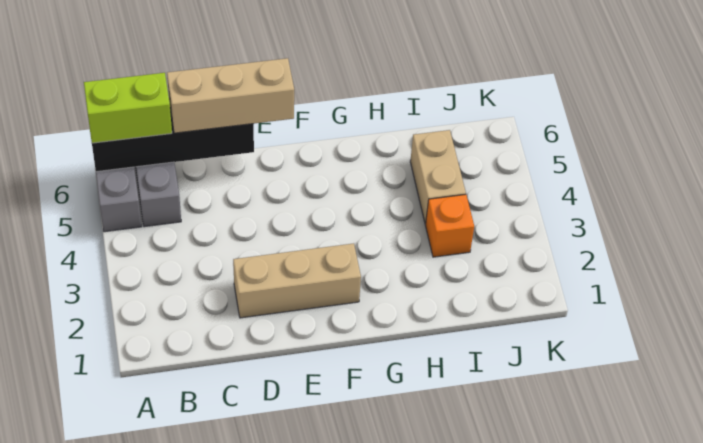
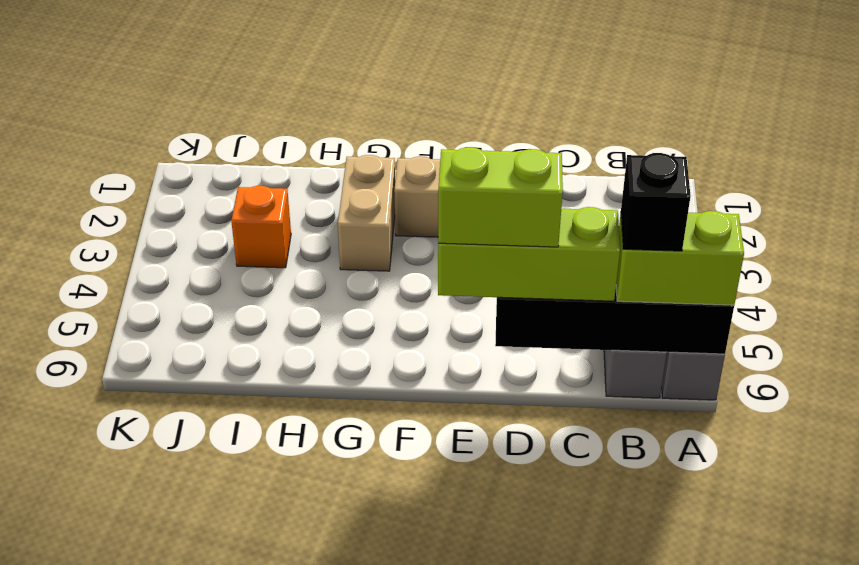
none -> black brick B6 level 4
tan brick C6:E6 level 3 -> lime brick C6:E6 level 3
none -> lime brick D6:E6 level 4
tan brick I4:I5 level 1 -> tan brick G2:G3 level 1

